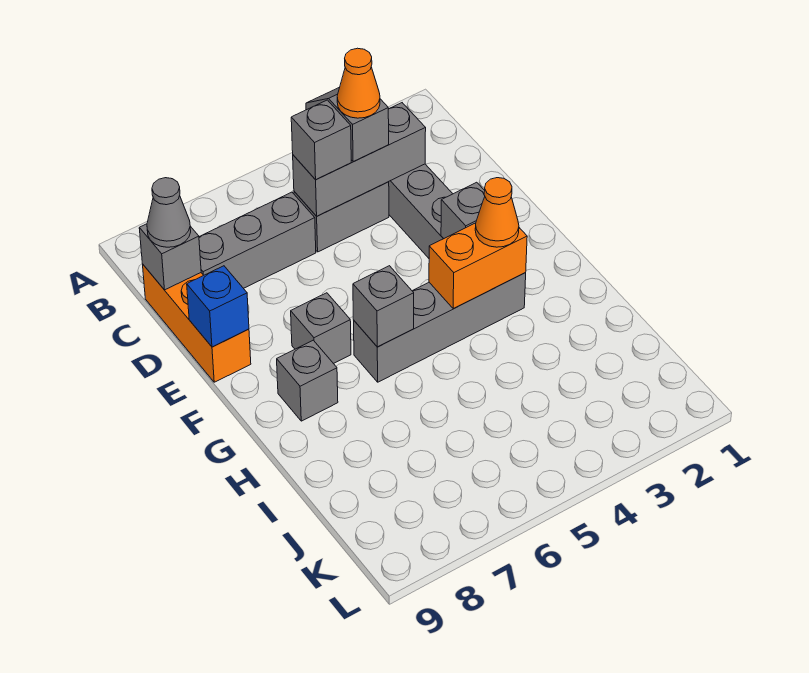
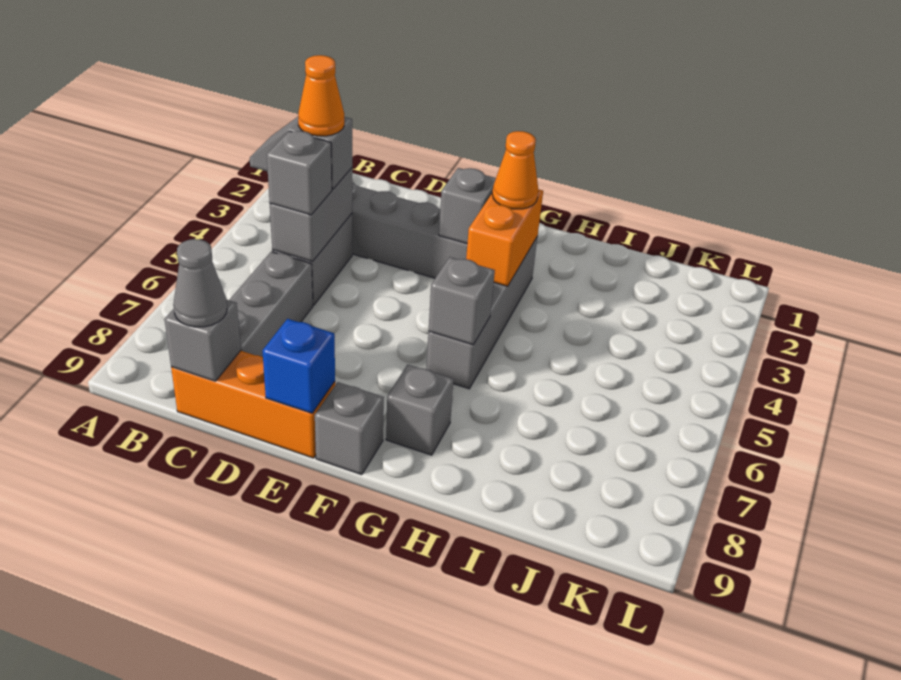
grey brick C3:C5 level 2 -> grey brick C4:C5 level 2
grey brick F7 level 1 -> grey brick F9 level 1

